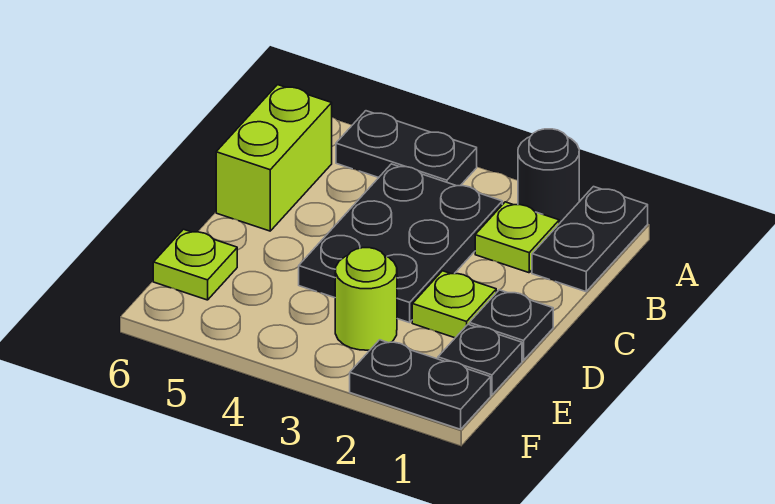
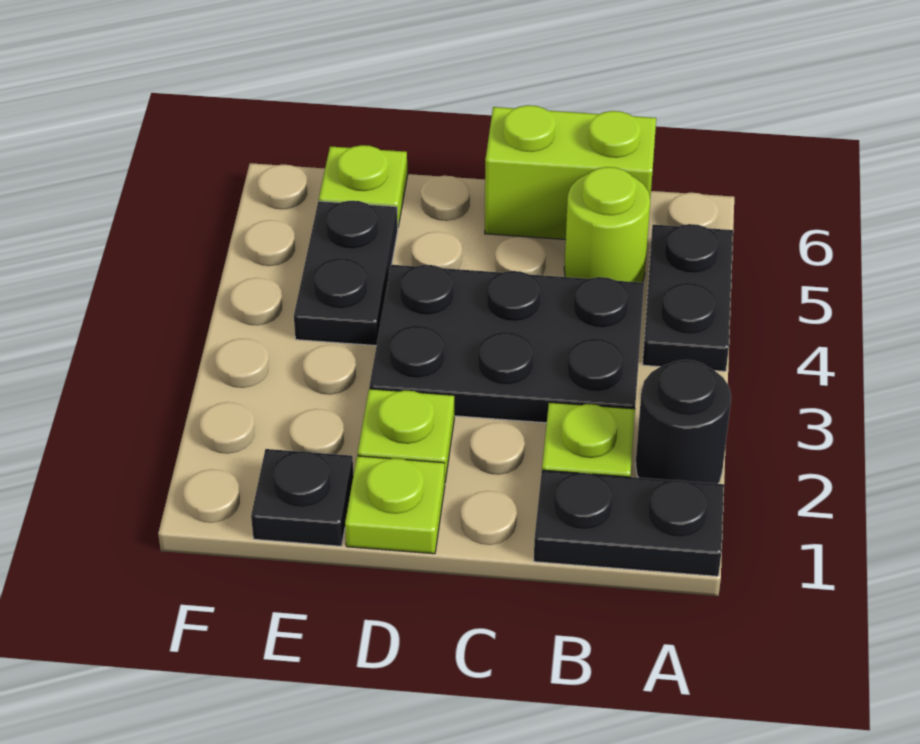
black plate D1 level 1 -> lime plate D1 level 1
lime round brick E3 level 1 -> lime round brick B5 level 1
black plate F1:F2 level 1 -> black plate E4:E5 level 1

